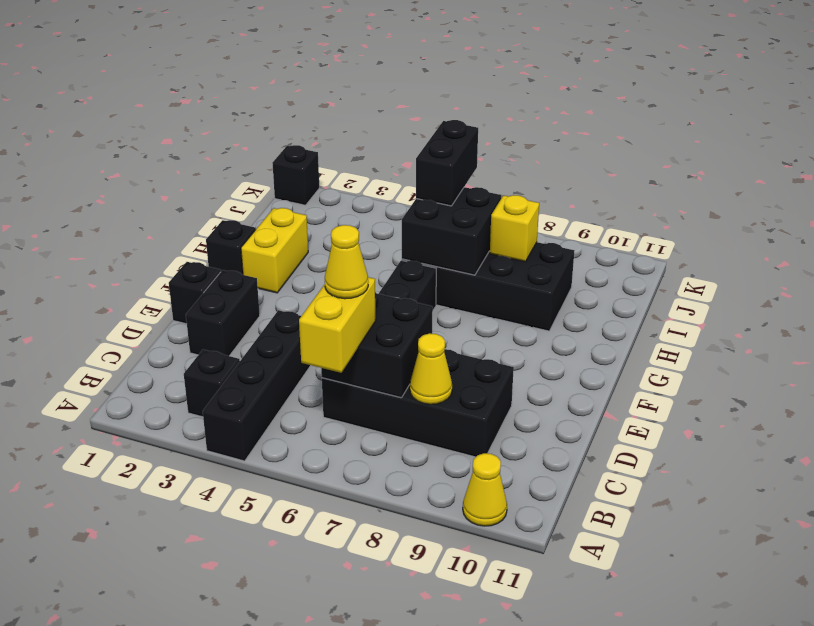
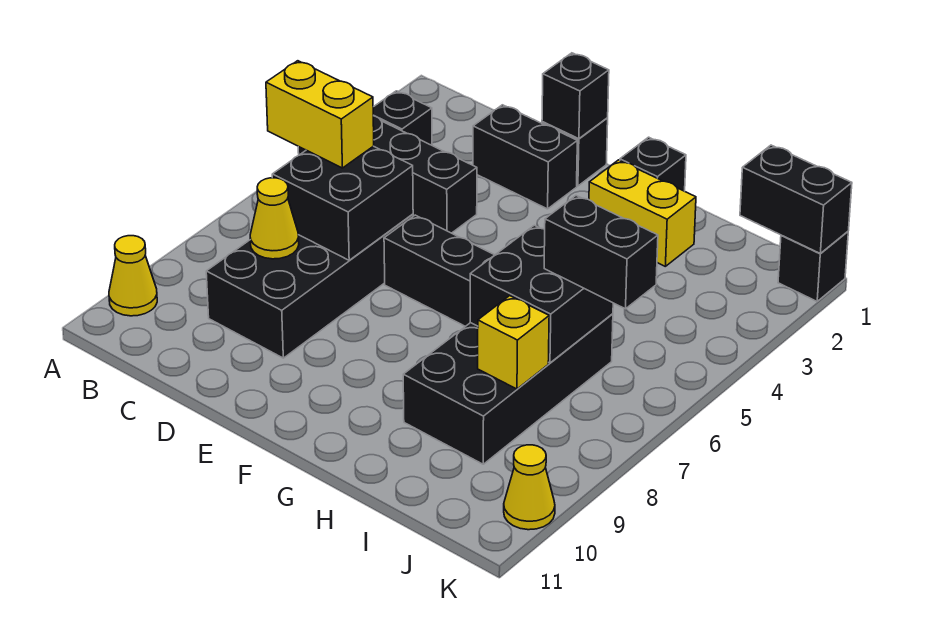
yellow cone C6 level 4 -> yellow cone K10 level 1
none -> black brick E1 level 2
none -> black brick J1:K1 level 2

